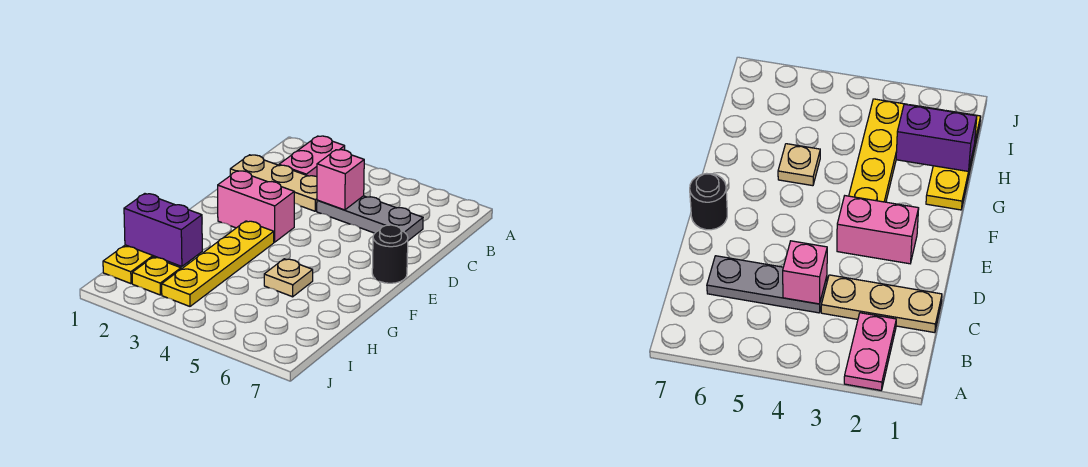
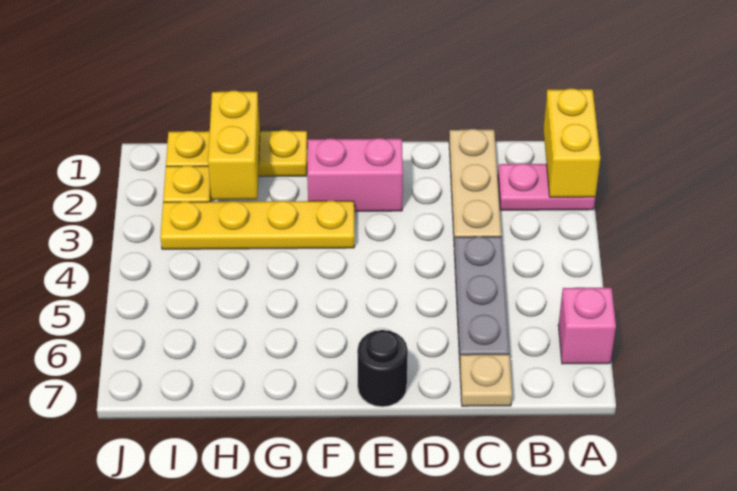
none -> yellow brick A1:A2 level 2
pink brick C4 level 2 -> pink brick A6 level 1
pink brick E2:E3 level 1 -> pink brick E2:F2 level 1
tan plate G5 level 1 -> tan plate C7 level 1
purple brick H1:H2 level 2 -> yellow brick H1:H2 level 2

